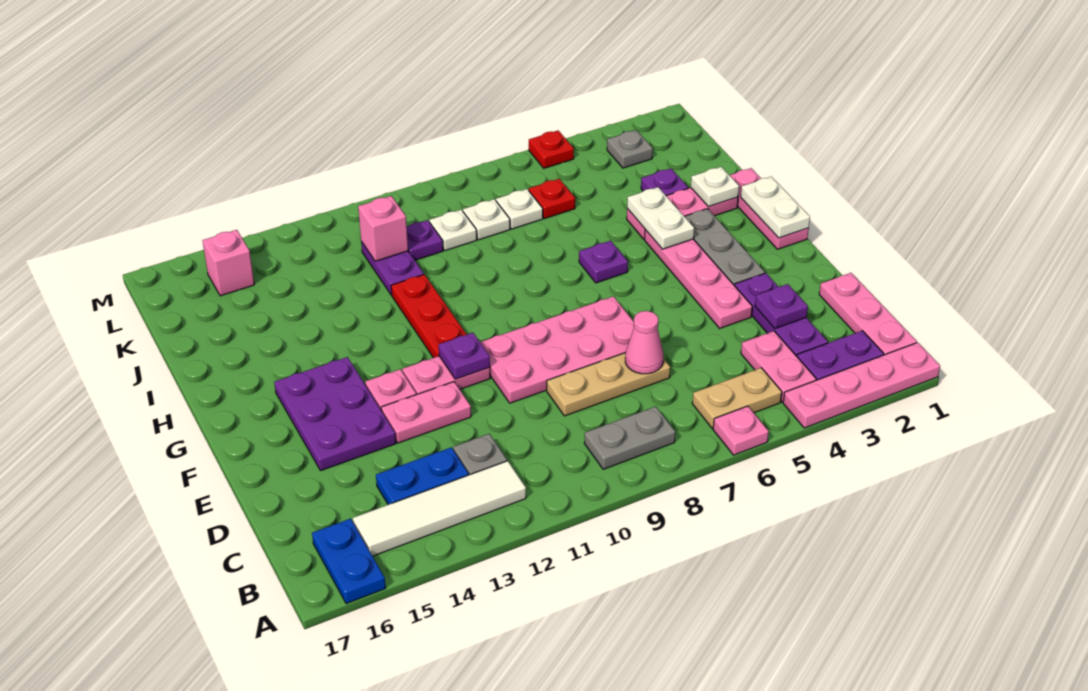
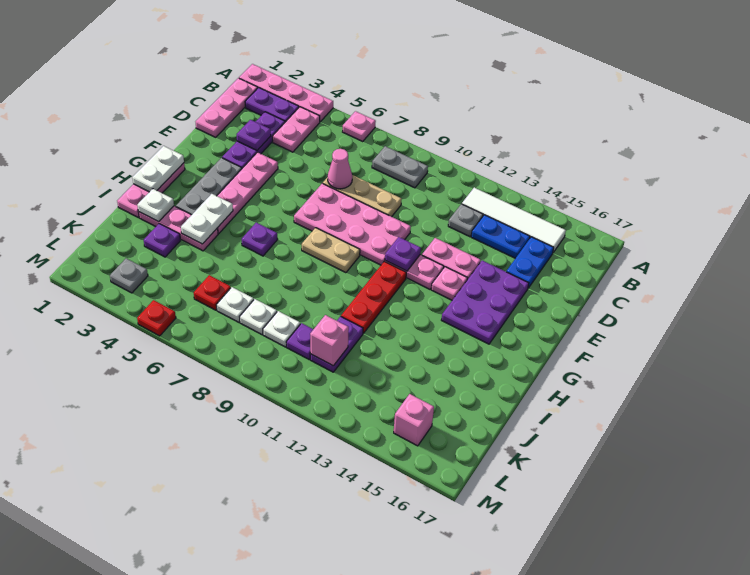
blue plate A16:B16 level 1 -> blue plate C15:D15 level 1
tan plate B5:B6 level 1 -> tan plate G8:G9 level 1

